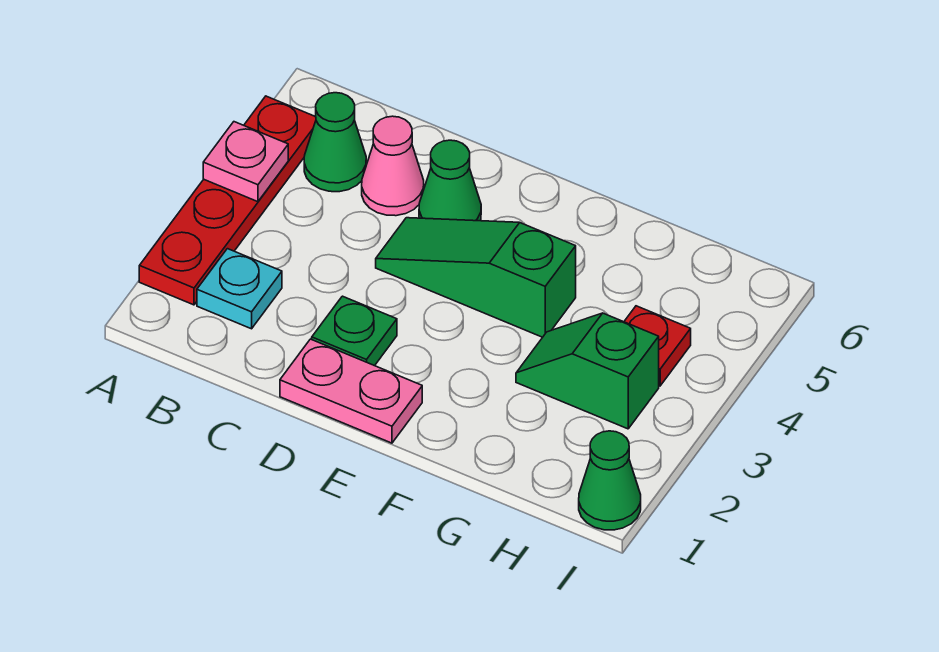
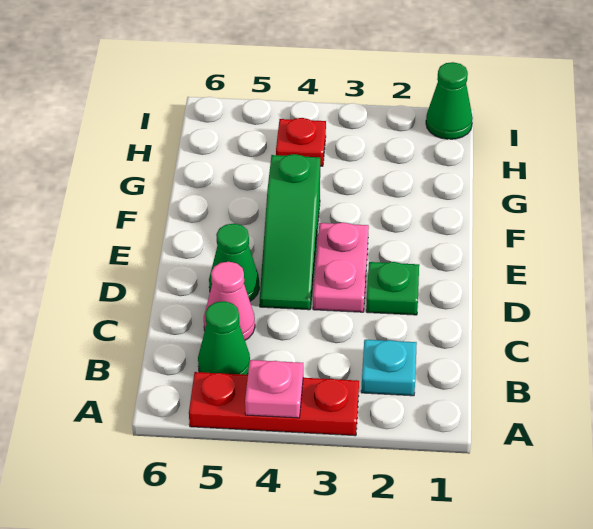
red plate A2:A5 level 1 -> red plate A3:A5 level 1
pink plate D1:E1 level 1 -> pink plate D3:E3 level 1
green slope G3:H3 level 1 top H -> none

